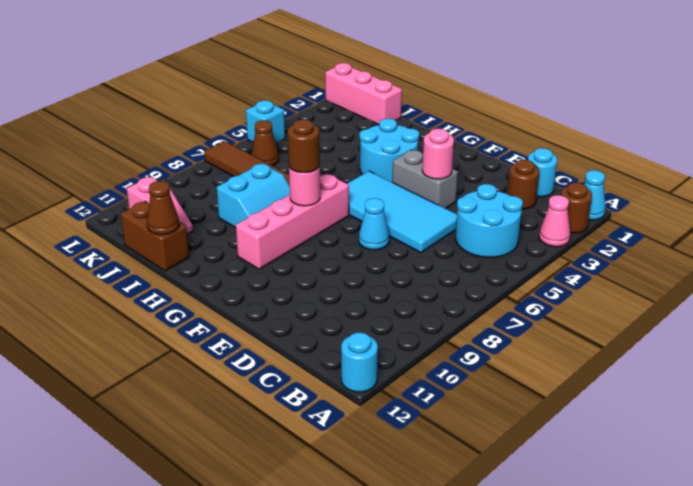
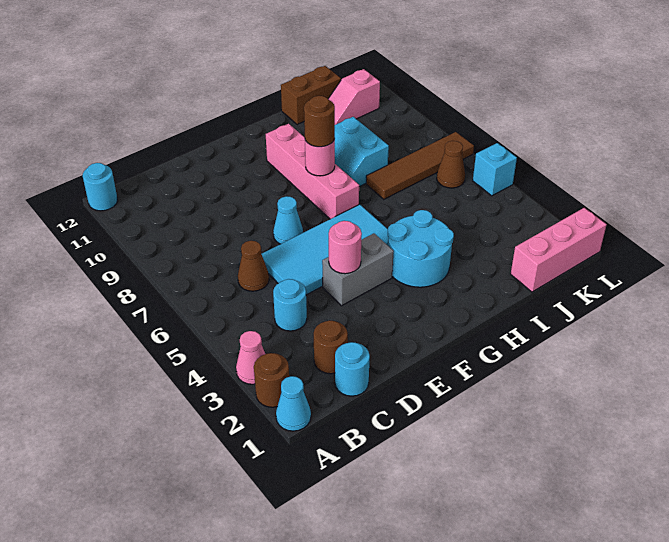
cyan round brick B4:C5 level 1 -> cyan round brick C4 level 1
brown cone I12 level 2 -> brown cone C6 level 1

